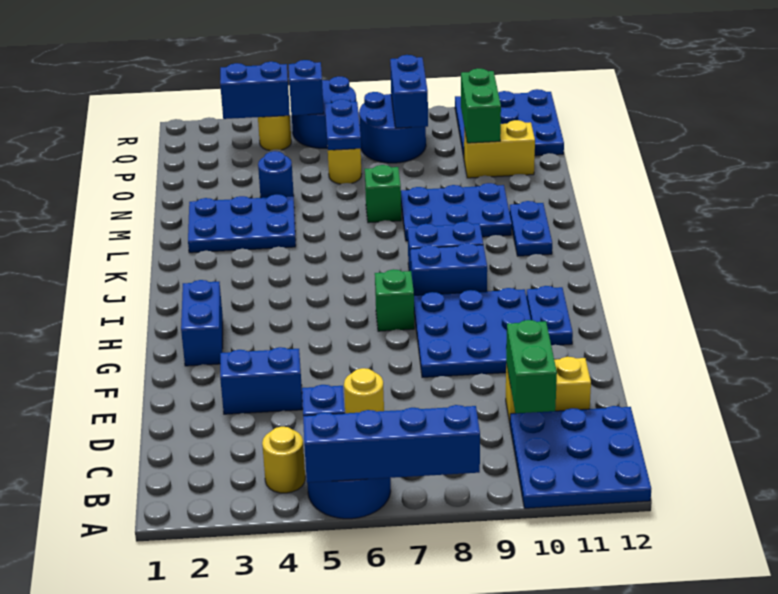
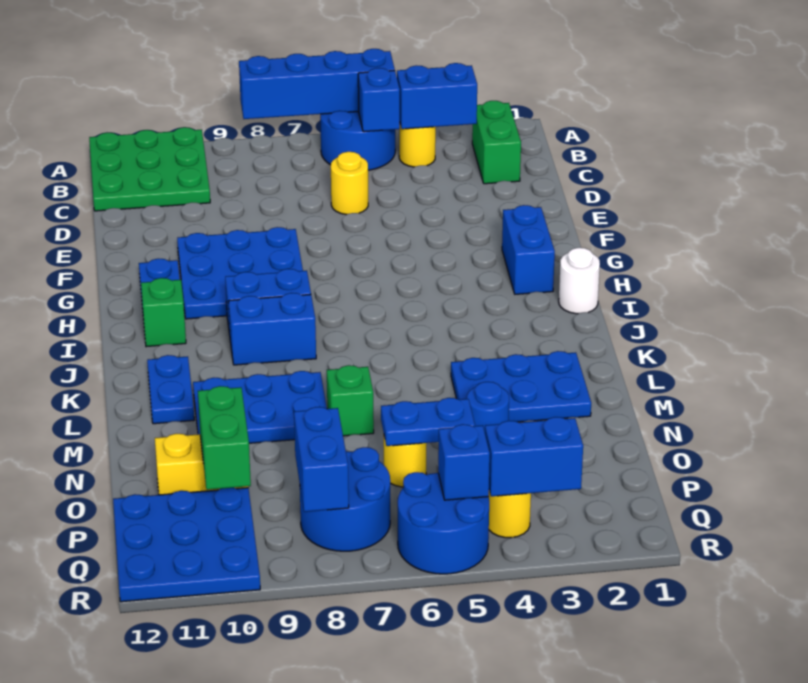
blue plate A10:C12 level 1 -> green plate A10:C12 level 1
green brick C10:D10 level 2 -> green brick B2:C2 level 1
yellow brick D10:D11 level 1 -> none
blue brick E3:E4 level 1 -> blue brick B3:B4 level 2
green brick H7 level 1 -> green brick I11 level 1
none -> white round brick I1 level 1
blue plate O6:P6 level 2 -> blue plate O5:O6 level 2

